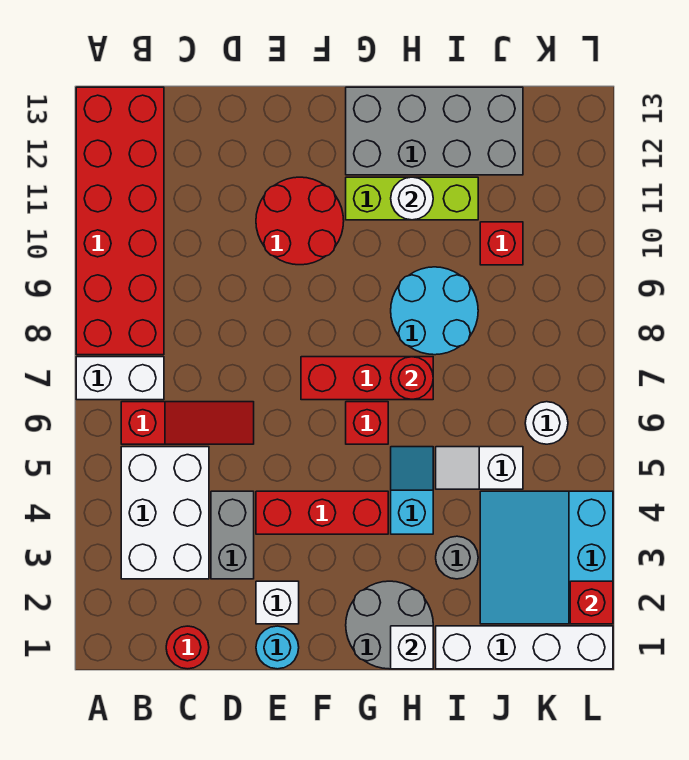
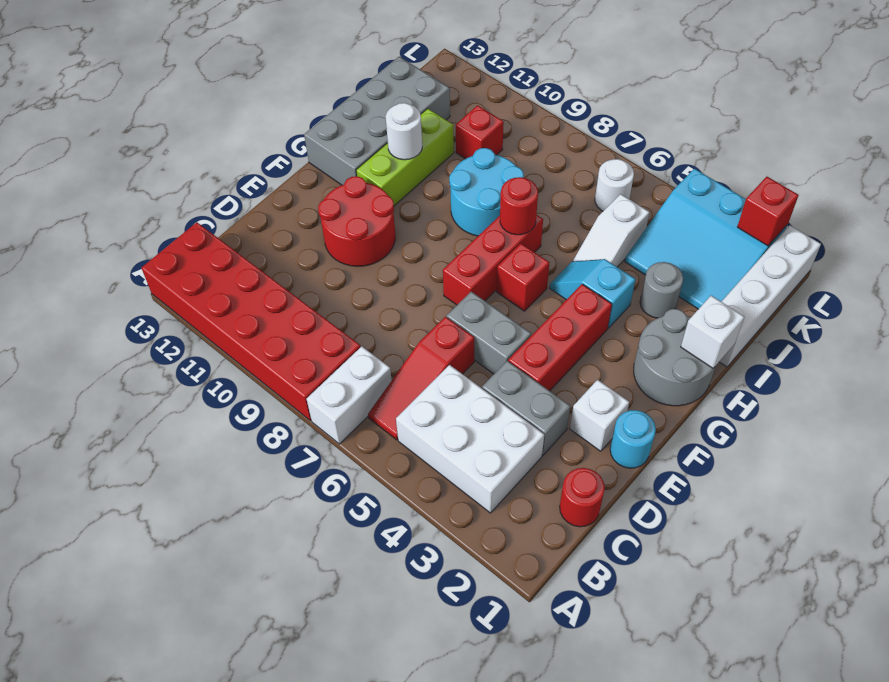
red slope B6:D6 level 1 top B -> red slope B6:D6 level 1 top D
none -> grey brick E5:E6 level 1

